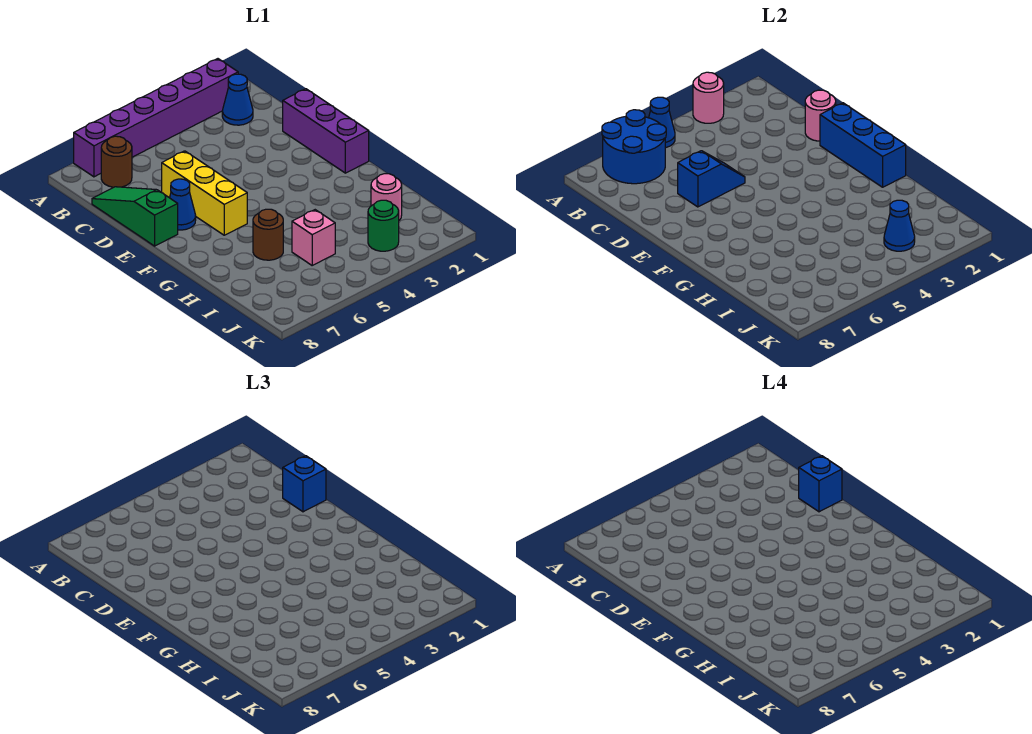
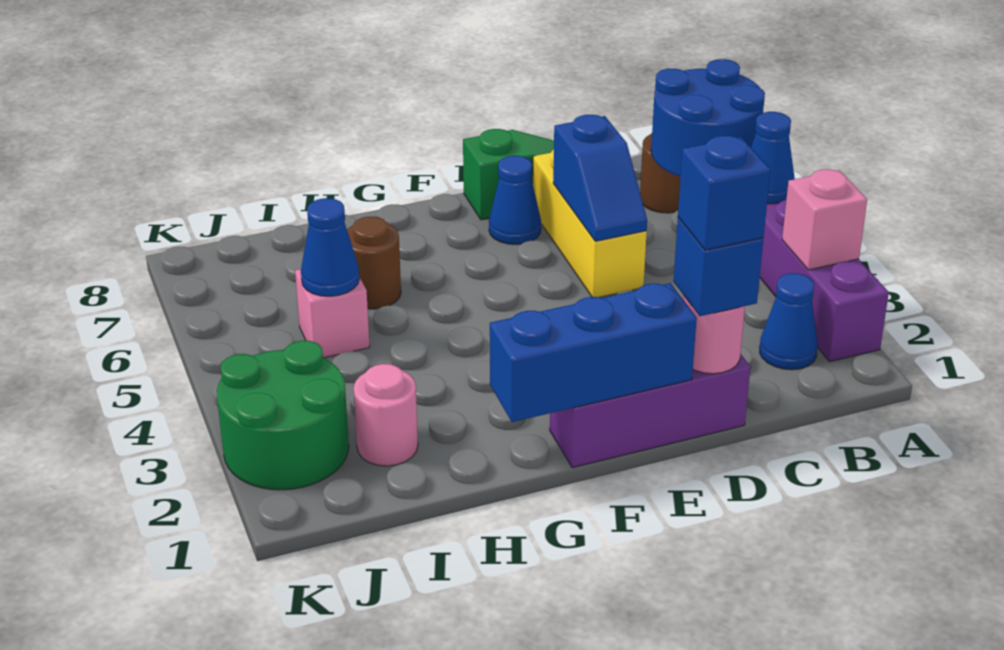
pink round brick A3 level 2 -> pink brick A3 level 2
yellow brick D6:F6 level 1 -> yellow brick D5:D7 level 1
green round brick J3 level 1 -> green round brick J2:K3 level 1
blue cone J3 level 2 -> blue cone I5 level 2

